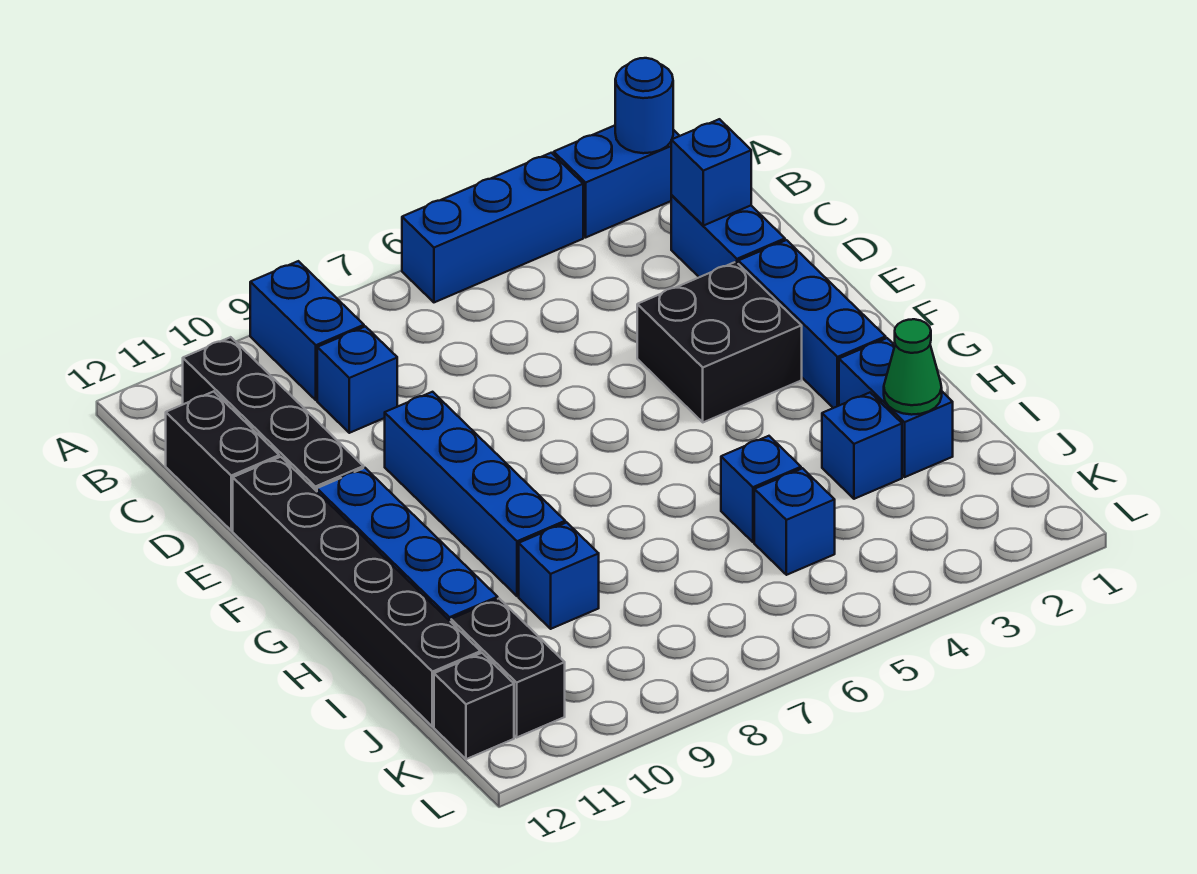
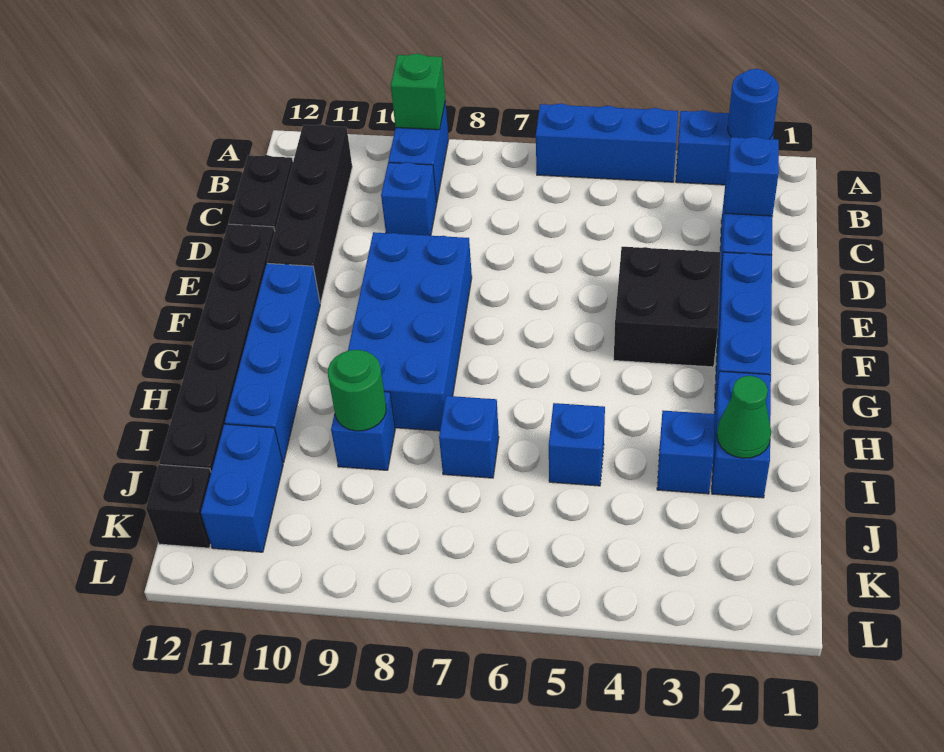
none -> green brick A9 level 2
blue brick E9:H9 level 1 -> blue brick E8:H9 level 1
none -> green round brick I9 level 2
blue brick J5 level 1 -> blue brick I7 level 1
black brick J11:K11 level 1 -> blue brick J11:K11 level 1

